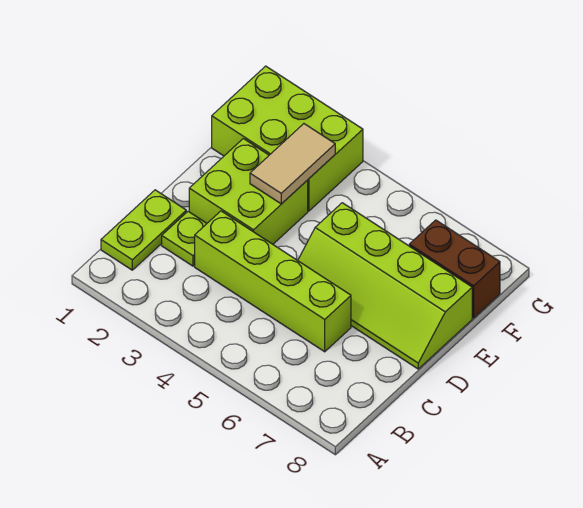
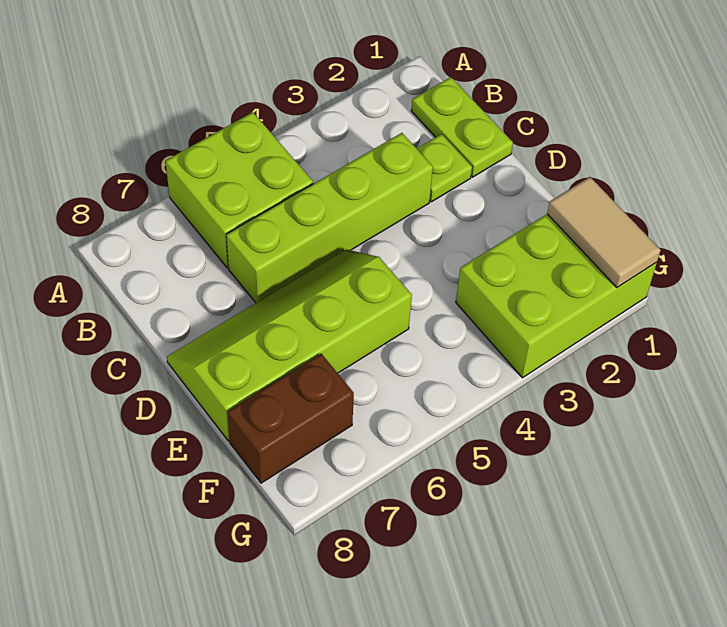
lime brick D2:E3 level 1 -> lime brick A5:B6 level 1
tan tile E3:F3 level 2 -> tan tile F1:G1 level 2

